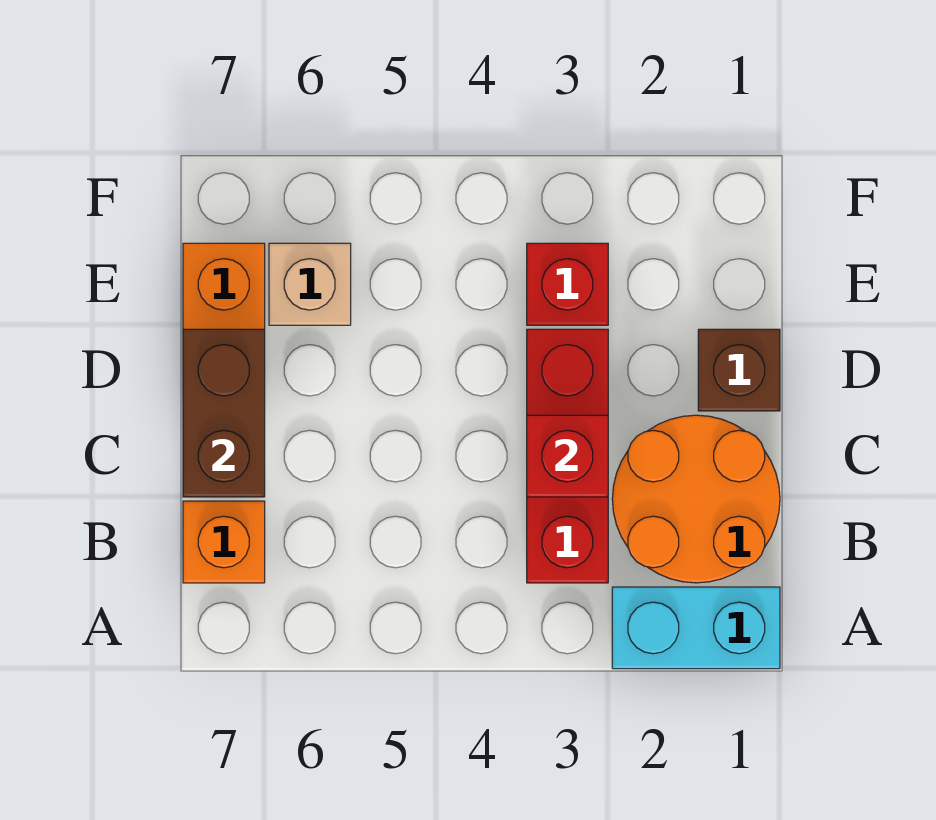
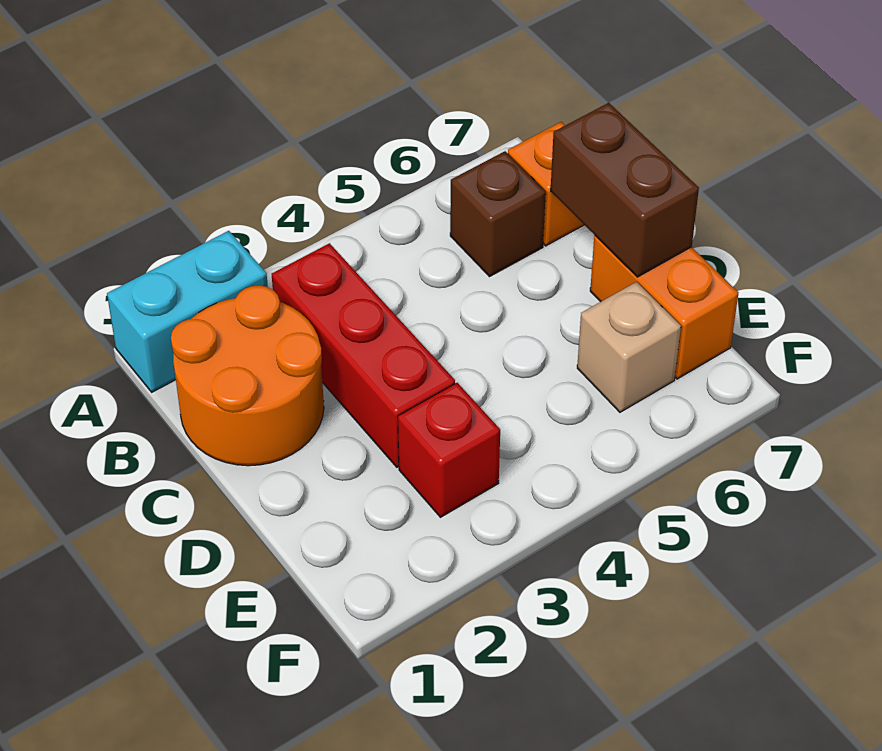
red brick C3 level 2 -> none
brown brick D1 level 1 -> brown brick B6 level 1

